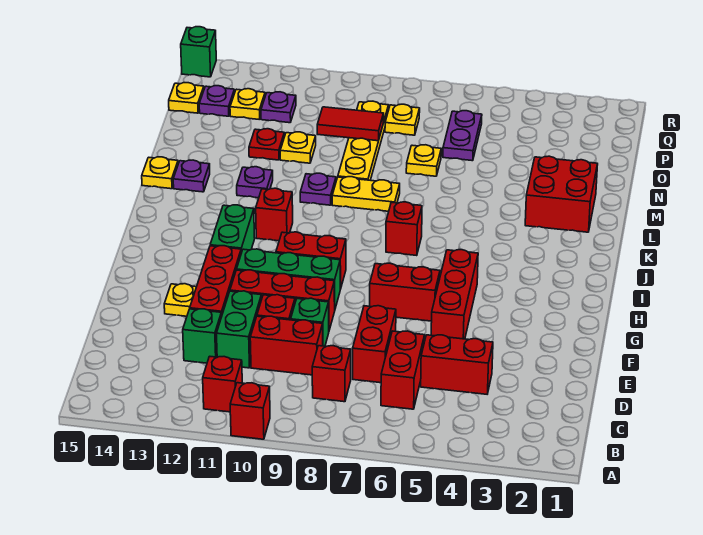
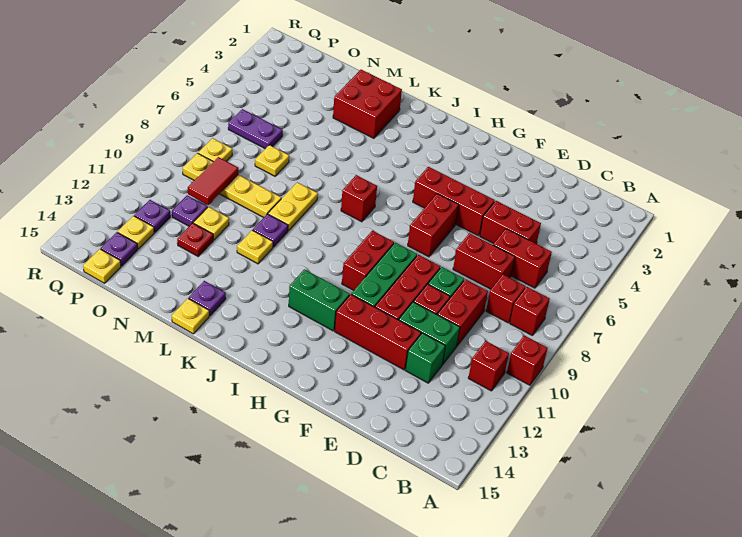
red brick D4:D5 level 1 -> red brick D5:E5 level 1
yellow plate F13 level 1 -> yellow plate L11 level 1
red brick J11 level 1 -> red brick B8 level 1
purple plate L12 level 1 -> purple plate O11 level 1
green brick R15 level 1 -> none

